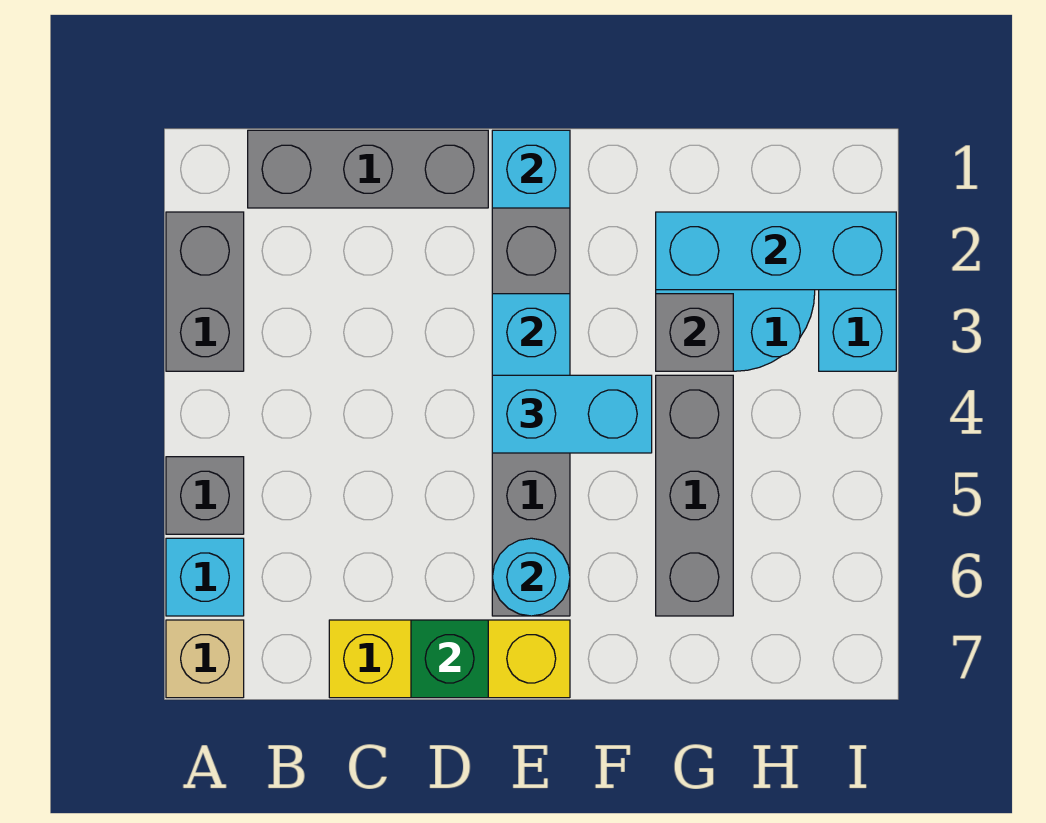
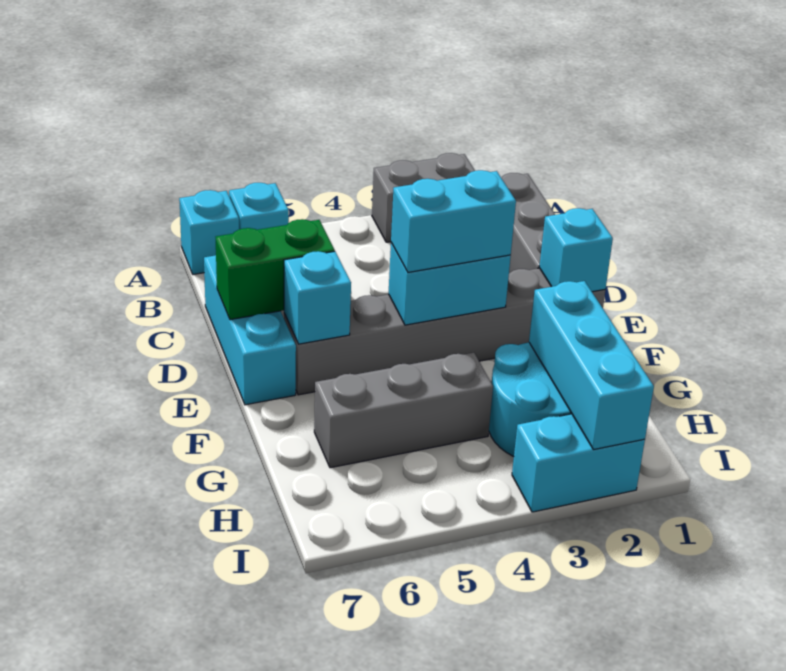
grey brick A5 level 1 -> none
tan brick A7 level 1 -> cyan brick A7 level 1
yellow brick C7:E7 level 1 -> cyan brick C7:E7 level 1
green brick D7 level 2 -> green brick D6:D7 level 2
cyan brick E4:F4 level 3 -> cyan brick E3:E4 level 3
cyan round brick E6 level 2 -> cyan brick E6 level 2
grey brick G3 level 2 -> none

